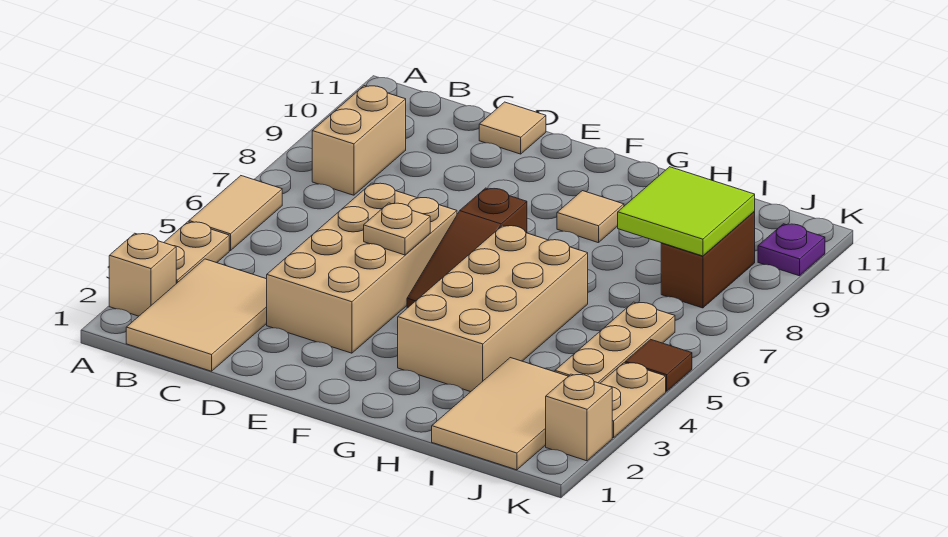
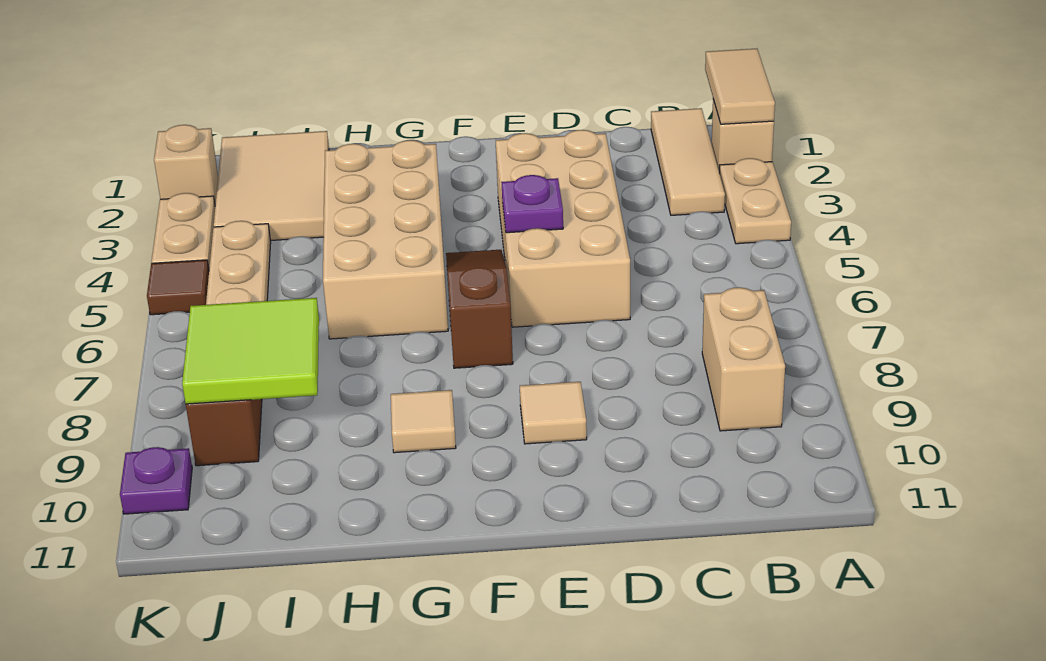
tan tile A5:A6 level 1 -> tan tile A1:A2 level 2
tan tile B1:C3 level 1 -> tan tile B1:B3 level 1
tan tile D11 level 1 -> tan tile E9 level 1
tan plate E5 level 2 -> purple plate E5 level 2

